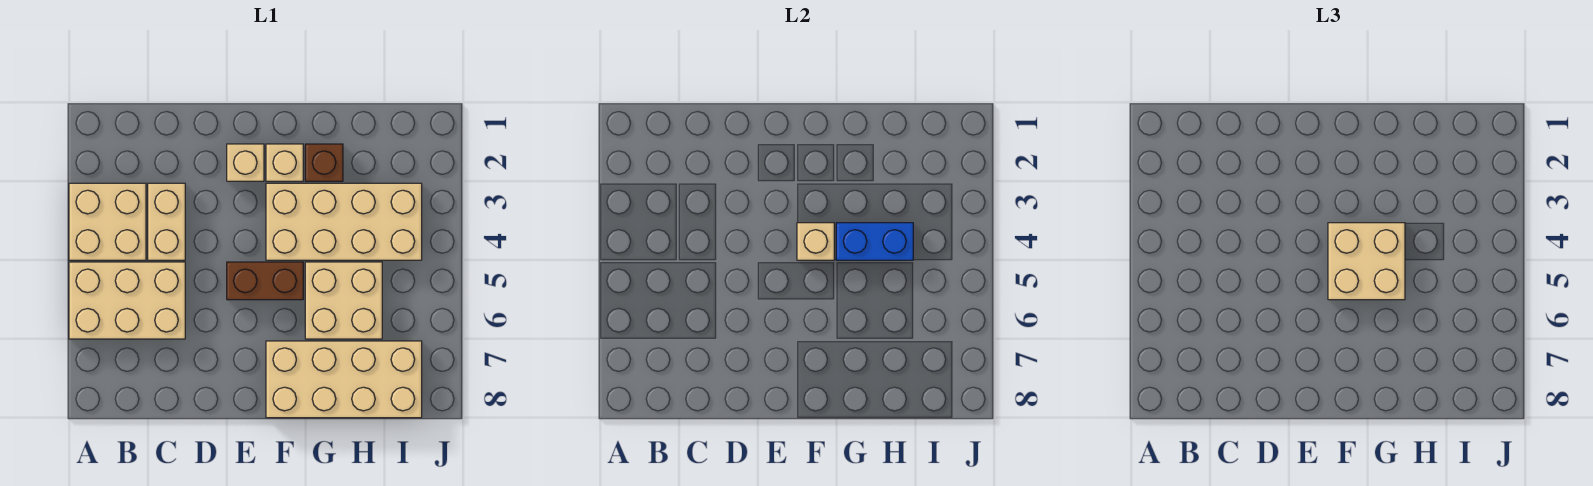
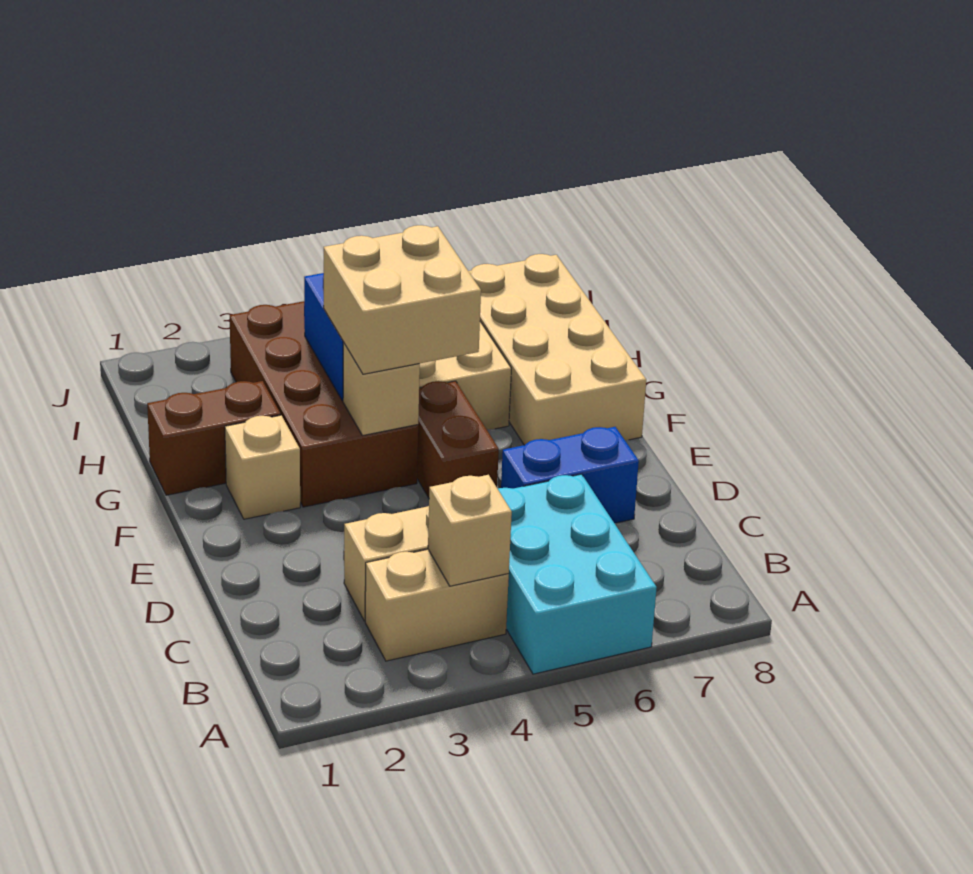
tan brick A3:B4 level 1 -> tan brick B3:B4 level 1
tan brick A5:C6 level 1 -> cyan brick A5:C6 level 1
none -> blue brick D6:D7 level 1
tan brick E2 level 1 -> tan brick B4 level 2
tan brick F3:I4 level 1 -> brown brick F3:I4 level 1
brown brick G2 level 1 -> brown brick G1:G2 level 1

